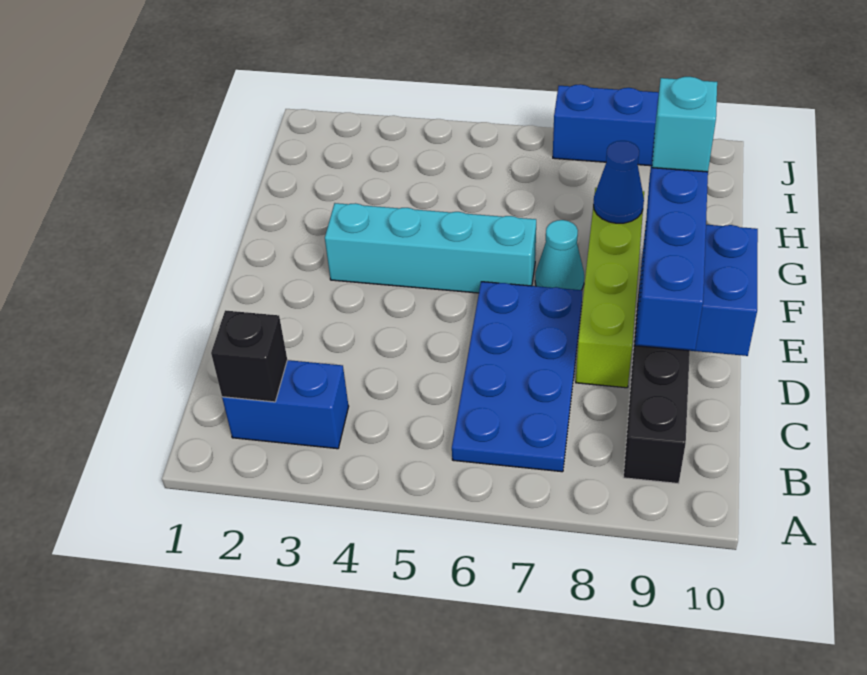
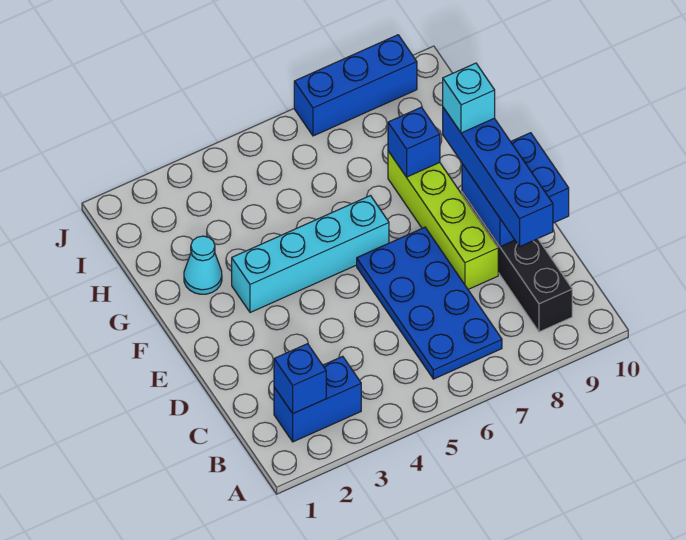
black brick B2 level 2 -> blue brick B2 level 2
cyan cone F7 level 1 -> cyan cone G2 level 1
blue cone G8 level 2 -> blue brick G8 level 2

